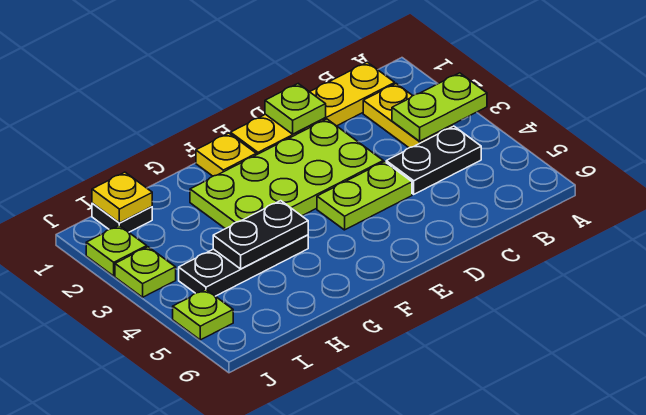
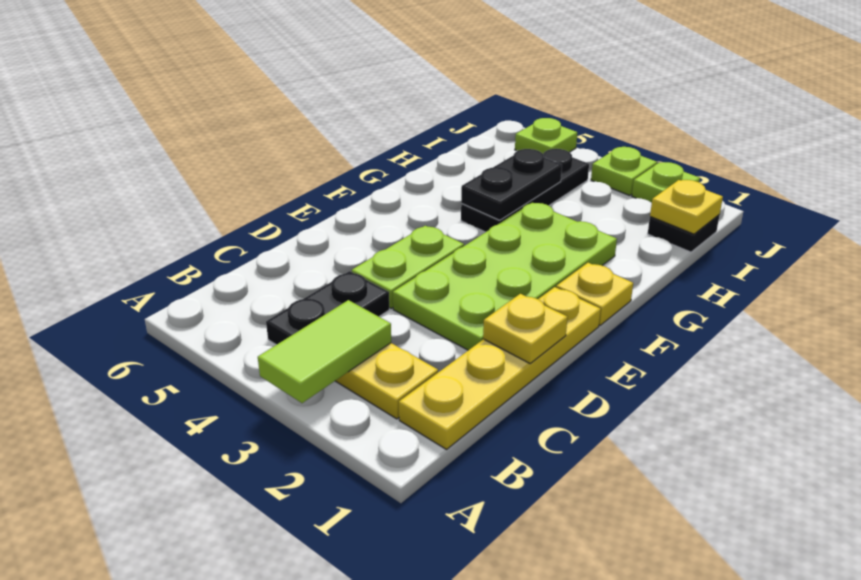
lime plate A3:B3 level 2 -> lime tile A3:B3 level 2
lime plate D1 level 2 -> yellow plate D1 level 2

